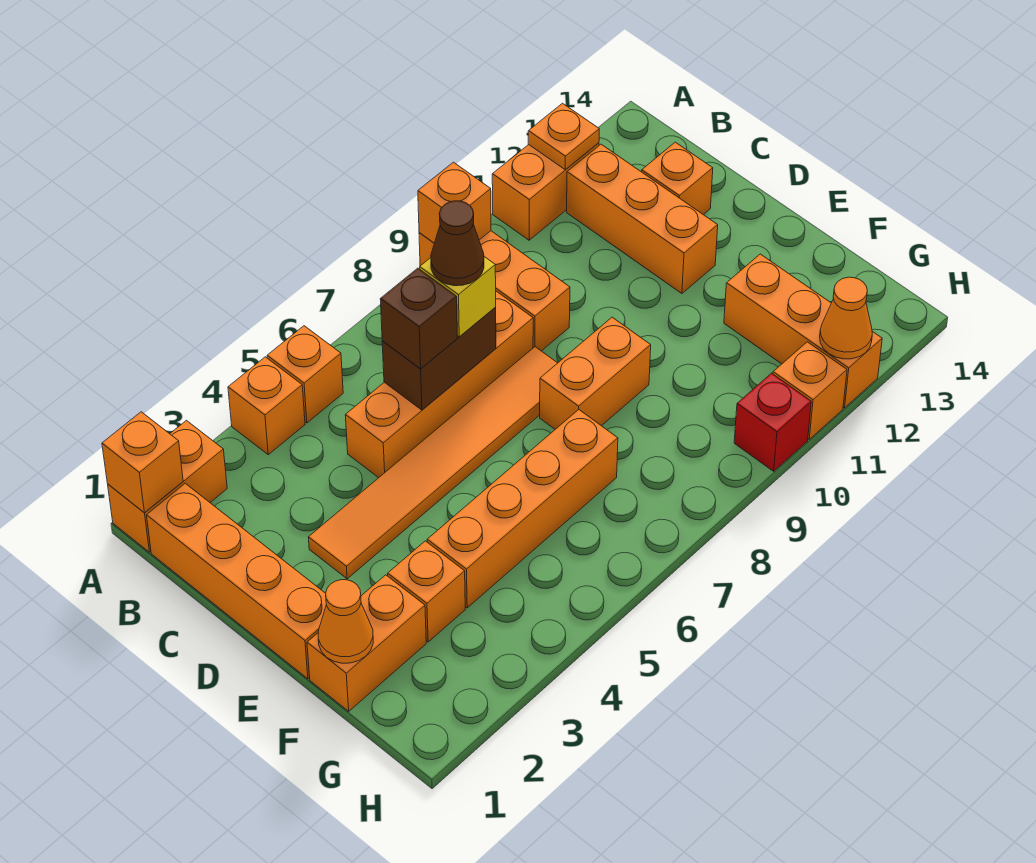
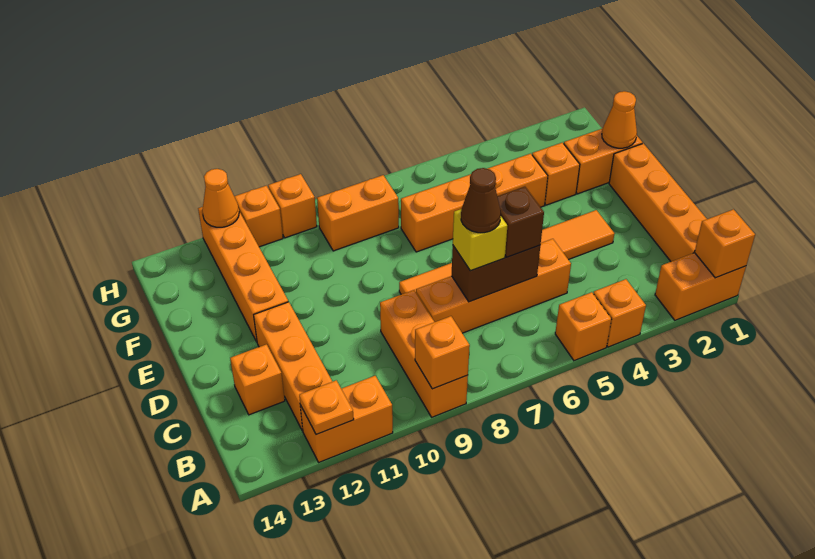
orange brick E8:E9 level 1 -> orange brick G8:G9 level 1
orange brick F12:H12 level 1 -> orange brick E12:H12 level 1
red brick H10 level 1 -> orange brick H10 level 1

